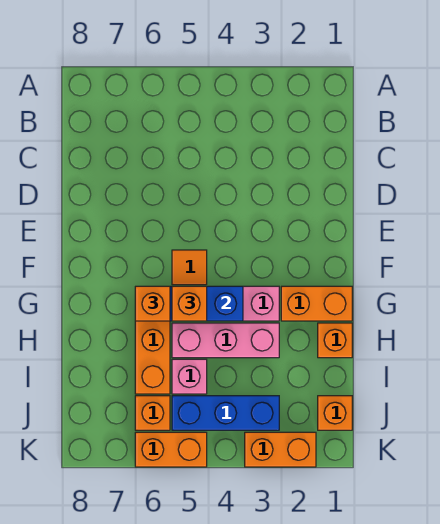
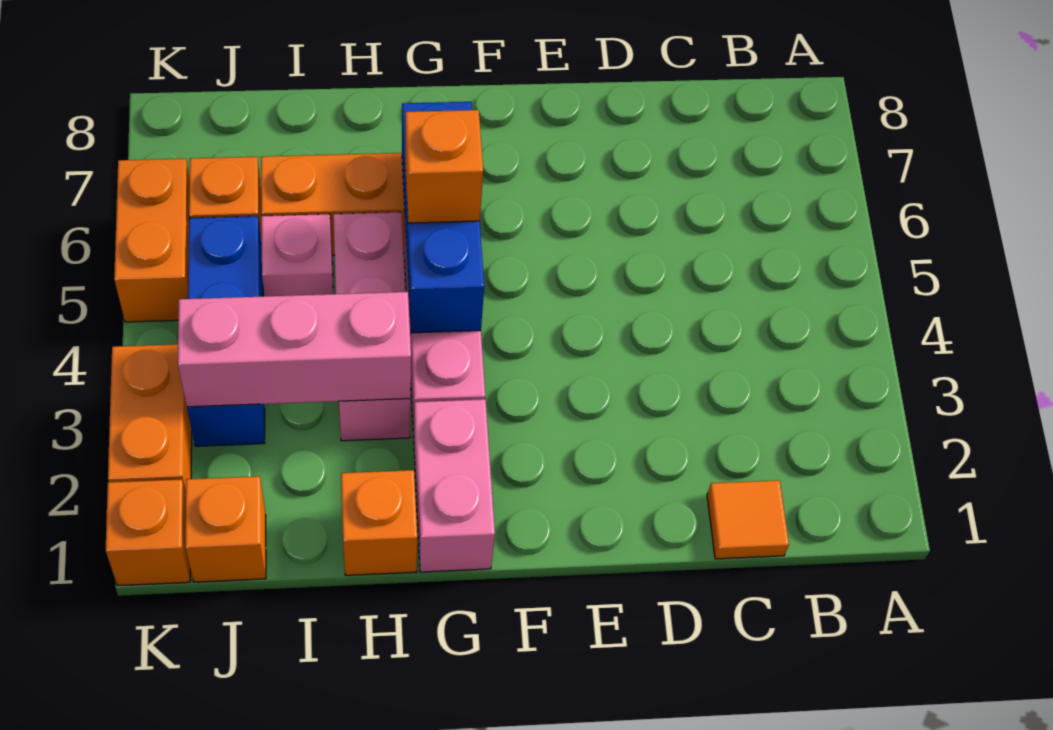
orange tile F5 level 1 -> orange tile C1 level 1
orange brick G1:G2 level 1 -> pink brick G1:G2 level 1
orange brick G6 level 3 -> orange brick K1 level 1
none -> pink brick H3:J3 level 2

